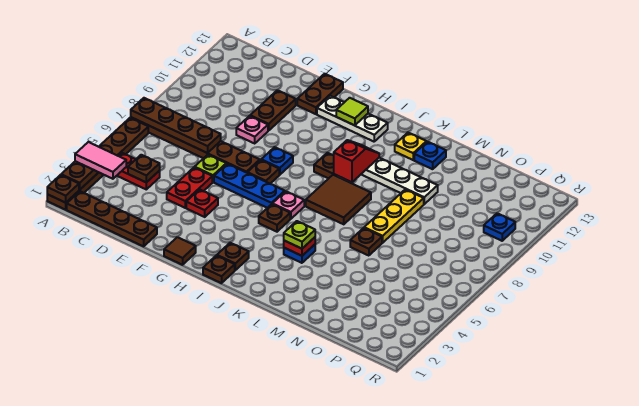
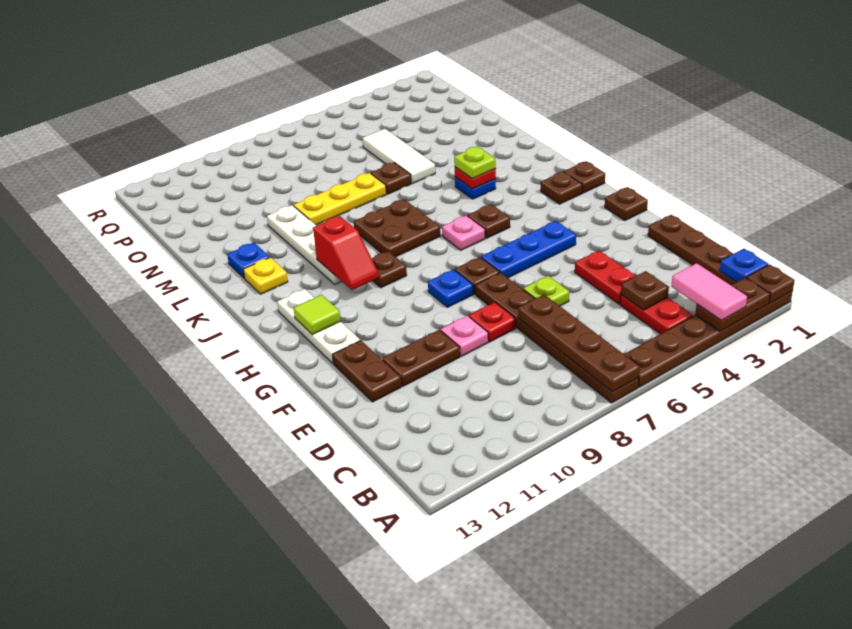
red plate E4:E5 level 1 -> red plate D4:E4 level 1
red plate F4 level 1 -> red plate E8 level 1
blue plate F6:H6 level 1 -> blue plate G4:G6 level 1
brown plate F12:F13 level 1 -> brown plate E12:F12 level 1
brown tile G1 level 1 -> brown plate G1 level 1
brown tile J7:K8 level 1 -> brown plate J7:K8 level 1
red slope J9:J10 level 2 top 9 -> red slope I10:J10 level 2 top J
none -> white tile M5:O5 level 1
blue plate Q10 level 1 -> blue plate B1 level 2

